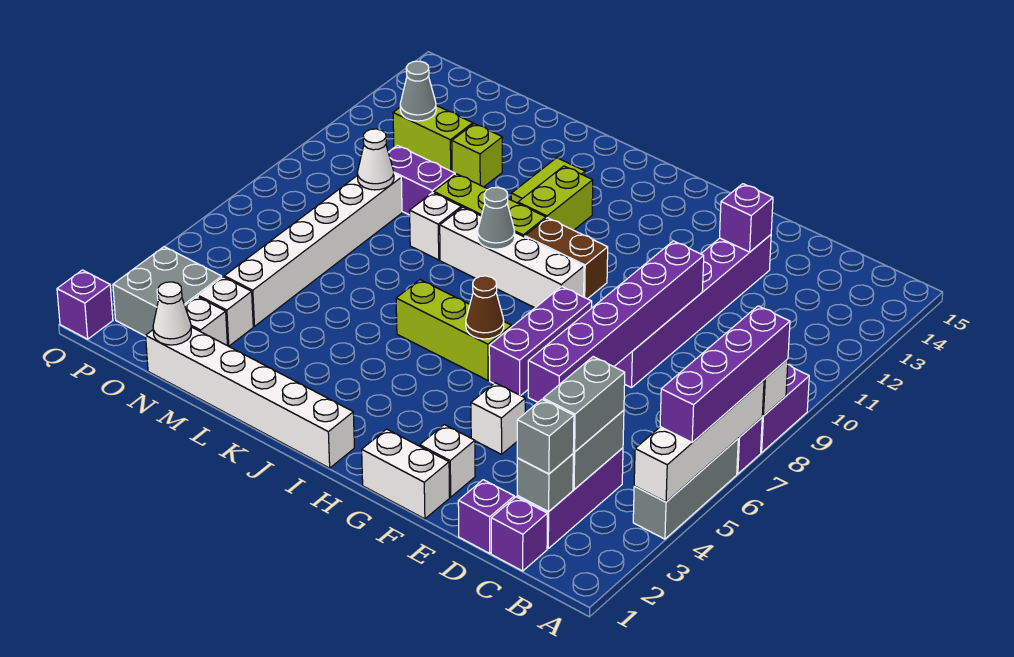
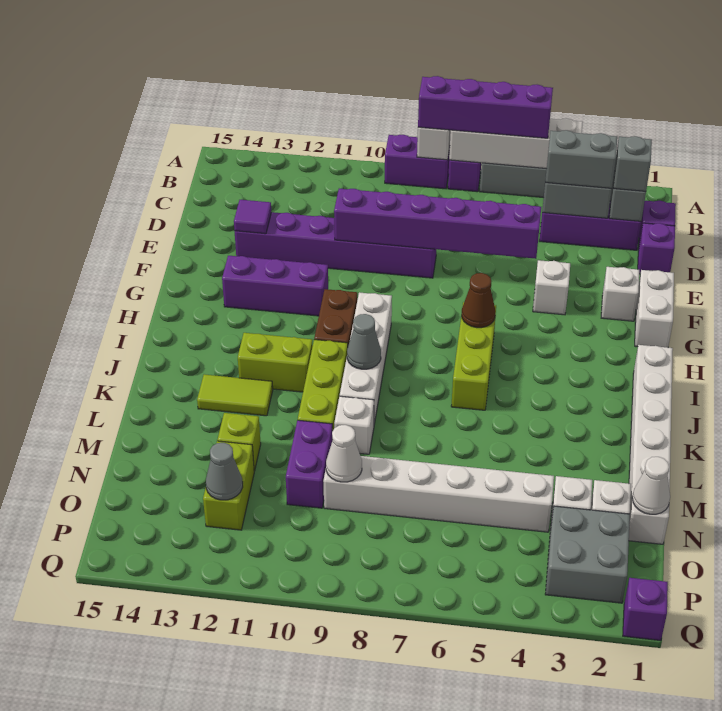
purple brick E13 level 2 -> purple tile E13 level 2
purple brick G6:G8 level 1 -> purple brick G11:G13 level 1

